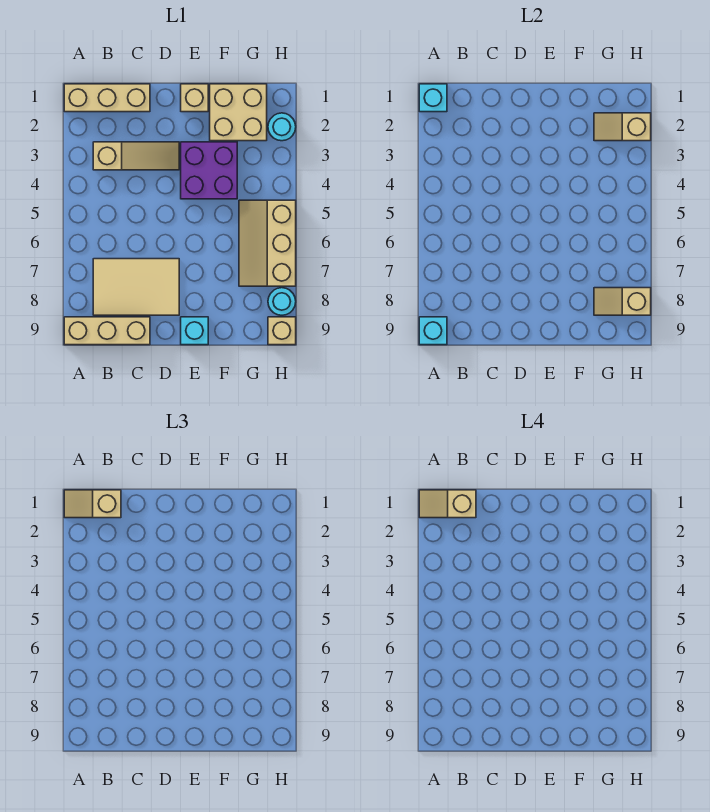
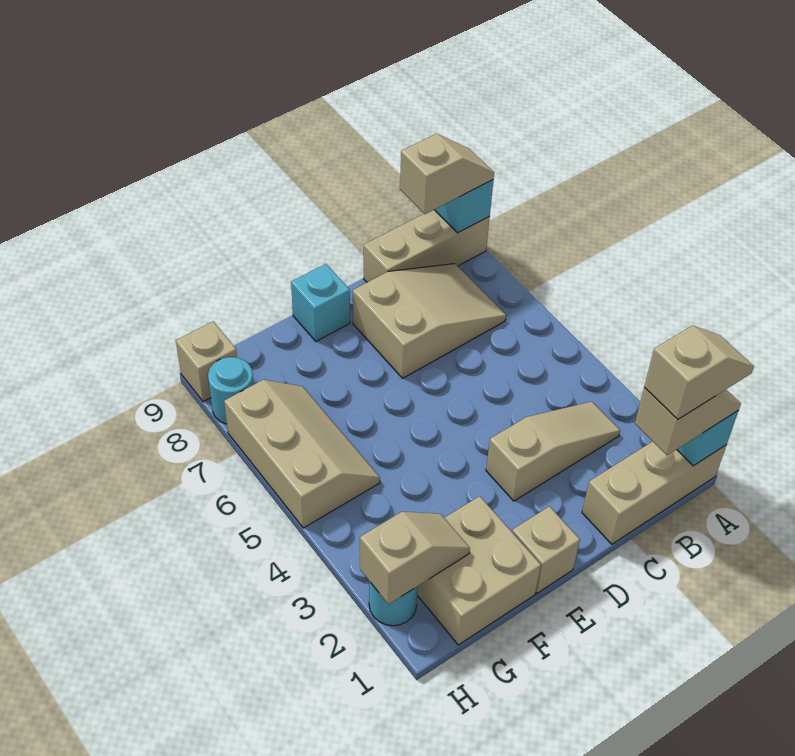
tan slope B3:D3 level 1 top B -> tan slope B3:D3 level 1 top D
tan tile B7:D8 level 1 -> tan slope B7:D8 level 1 top D
purple brick E3:F4 level 1 -> none
tan slope G8:H8 level 2 top H -> tan slope A9:B9 level 3 top B

